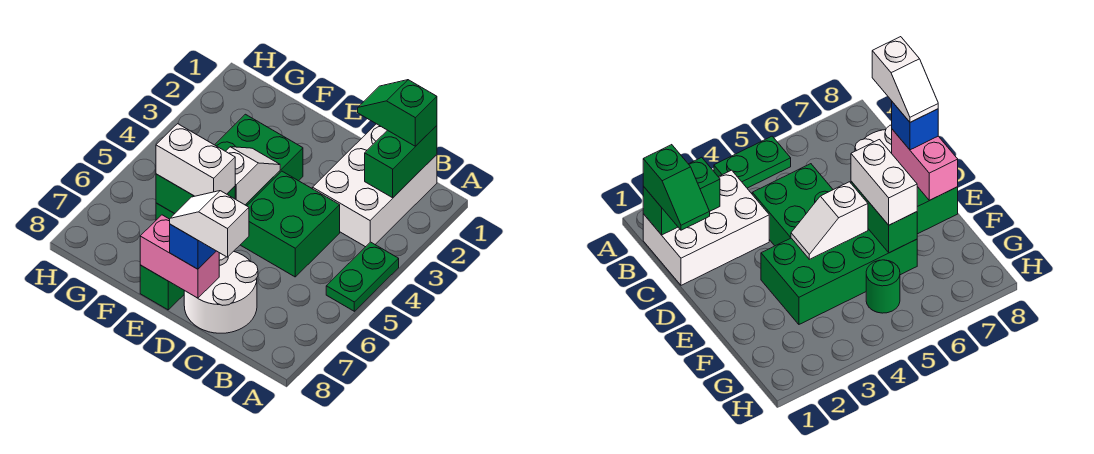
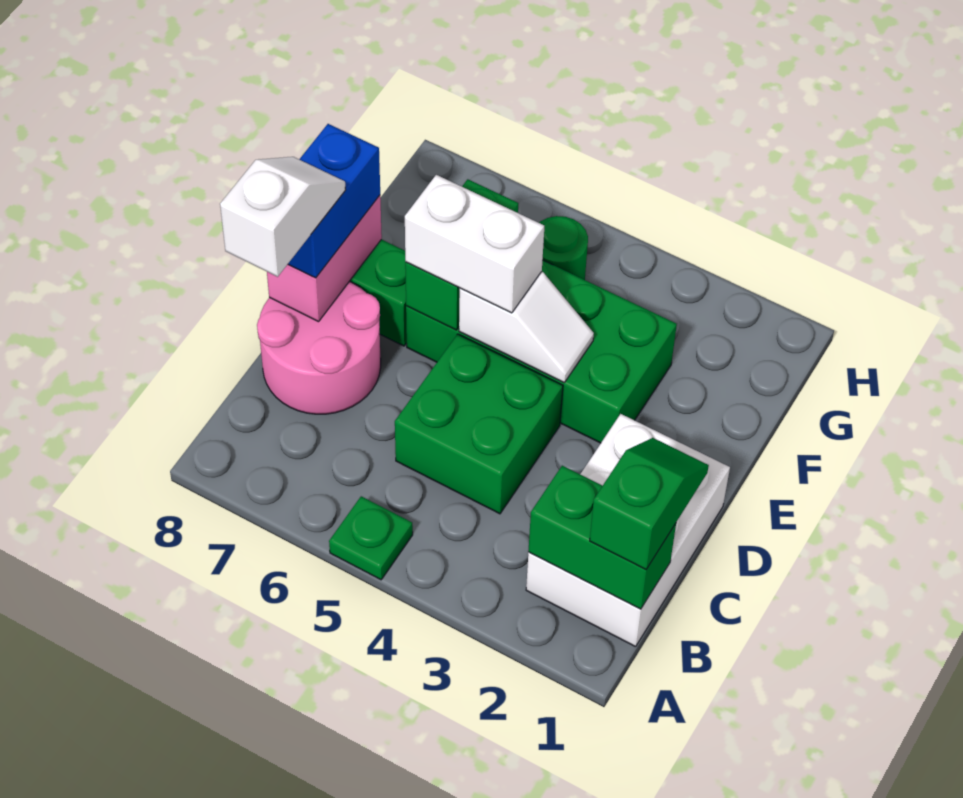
green plate A4:A5 level 1 -> green plate A5 level 1
white brick B1:C3 level 1 -> white brick B1:D2 level 1
white round brick C7:D8 level 1 -> pink round brick C7:D8 level 1
blue brick D8 level 3 -> blue brick D8:E8 level 3
white brick E6:F6 level 3 -> white brick E5:E6 level 3

